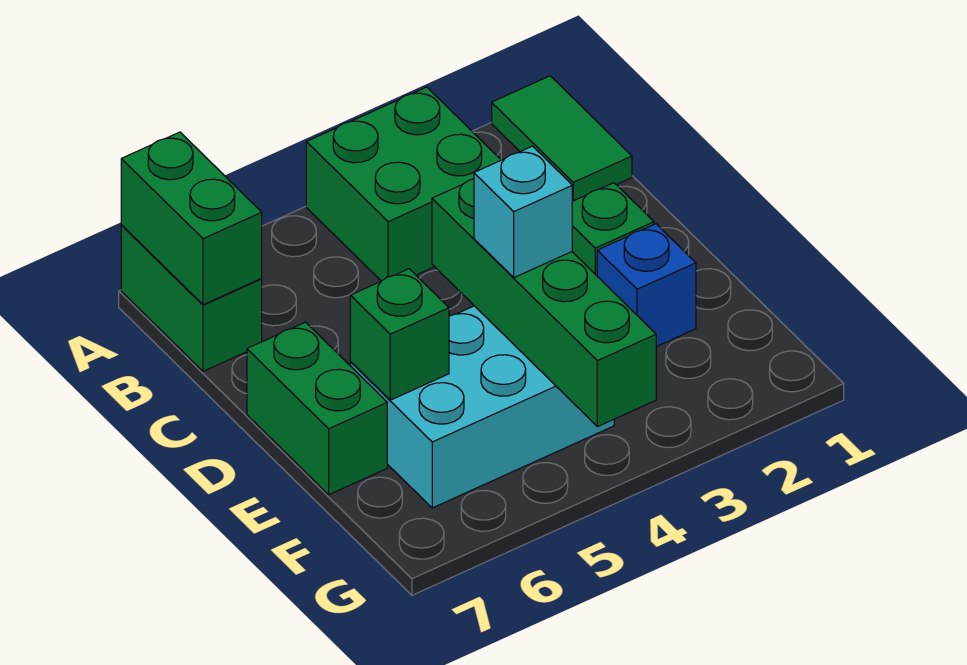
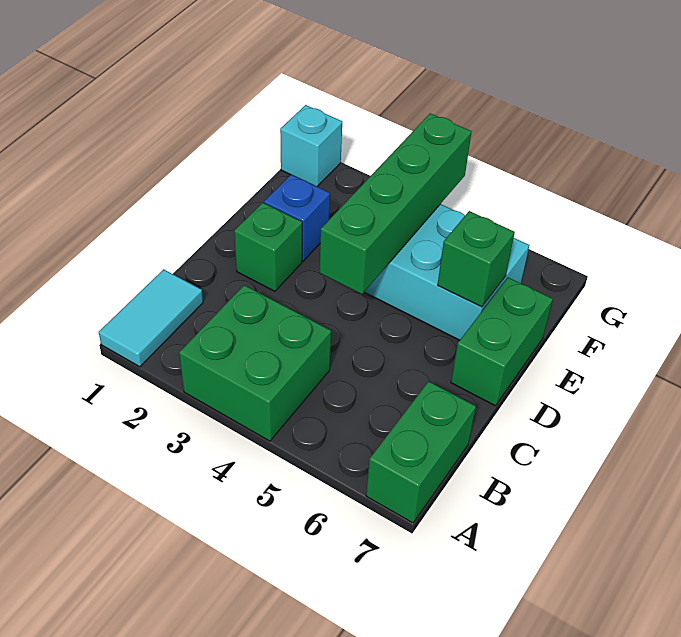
green tile A1:B1 level 1 -> cyan tile A1:B1 level 1
green brick A7:B7 level 2 -> none
cyan brick E4 level 3 -> cyan brick G1 level 1

